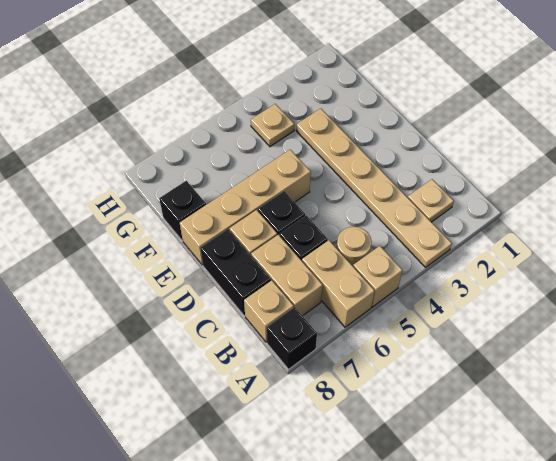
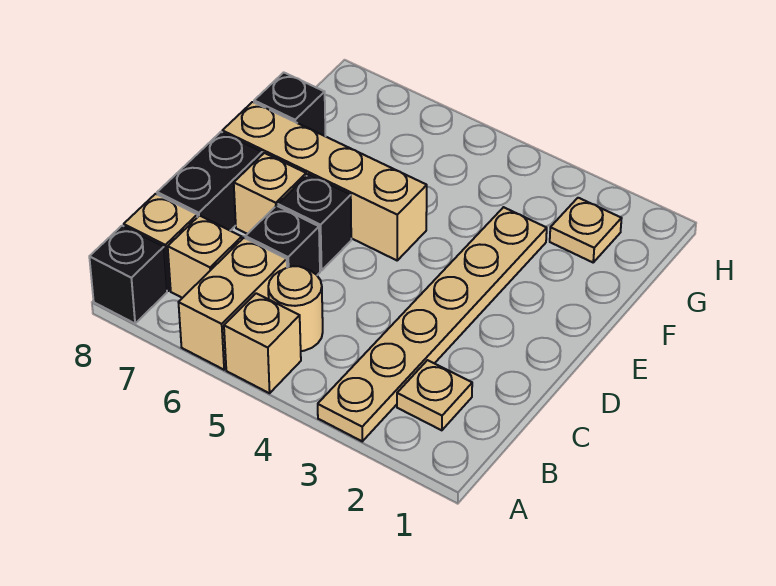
tan brick B7:C7 level 1 -> tan brick B7 level 1
tan plate G4 level 1 -> tan plate G2 level 1

